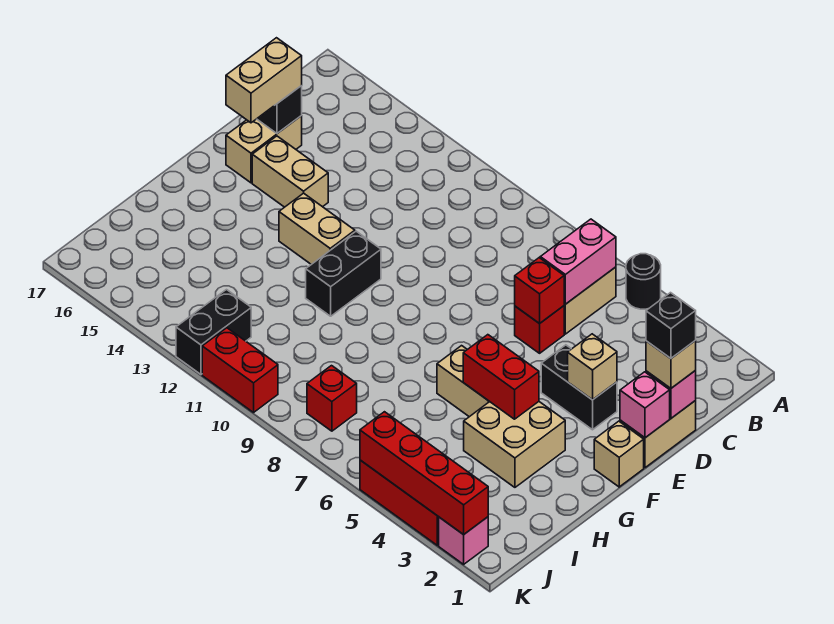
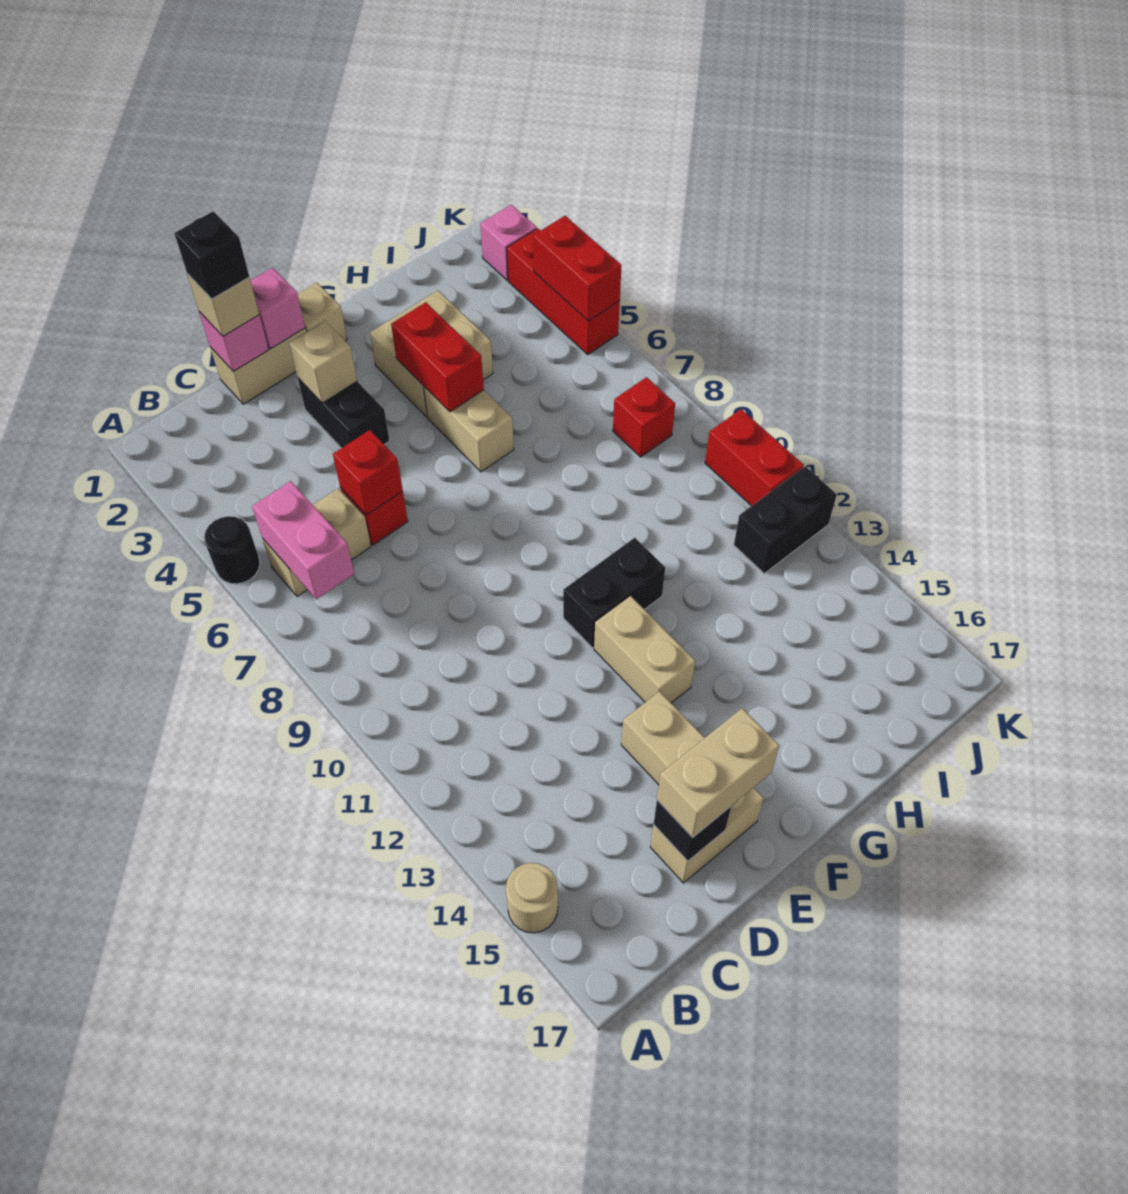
none -> tan round brick A15 level 1
pink brick B6:C6 level 2 -> pink brick B6:B7 level 2
red brick K2:K5 level 2 -> red brick K4:K5 level 2

